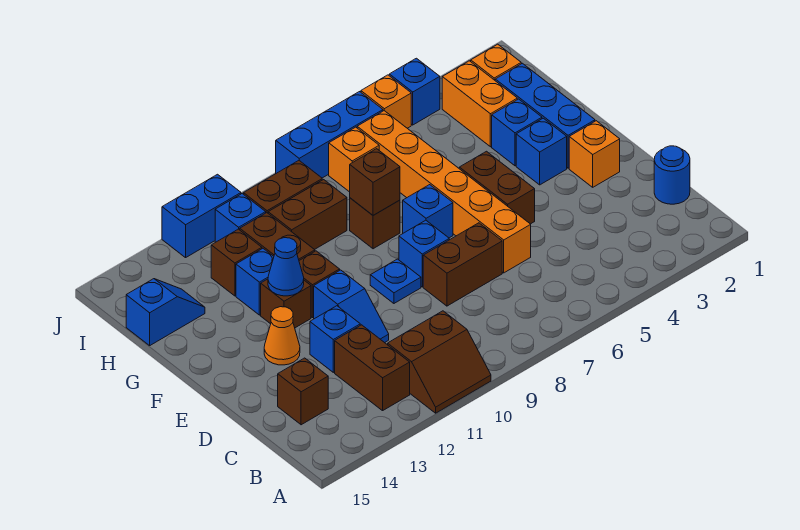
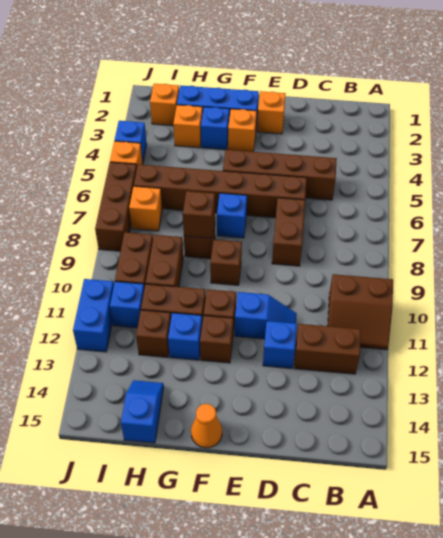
brown slope A10:B11 level 1 top B -> brown slope A10:B11 level 1 top 10
blue round brick C1 level 1 -> none
brown brick C14 level 1 -> brown brick F9 level 1
orange brick D6:I6 level 1 -> brown brick D6:I6 level 1
brown brick E5:F5 level 1 -> brown brick C5:F5 level 1
blue brick E8 level 1 -> none
blue plate E9 level 1 -> none
orange cone E13 level 1 -> orange cone F15 level 1
blue brick F3 level 1 -> orange brick F3 level 1
blue cone F12 level 2 -> none
orange brick H3:I3 level 1 -> orange brick H3 level 1
blue brick J6:J8 level 1 -> brown brick J6:J8 level 1

